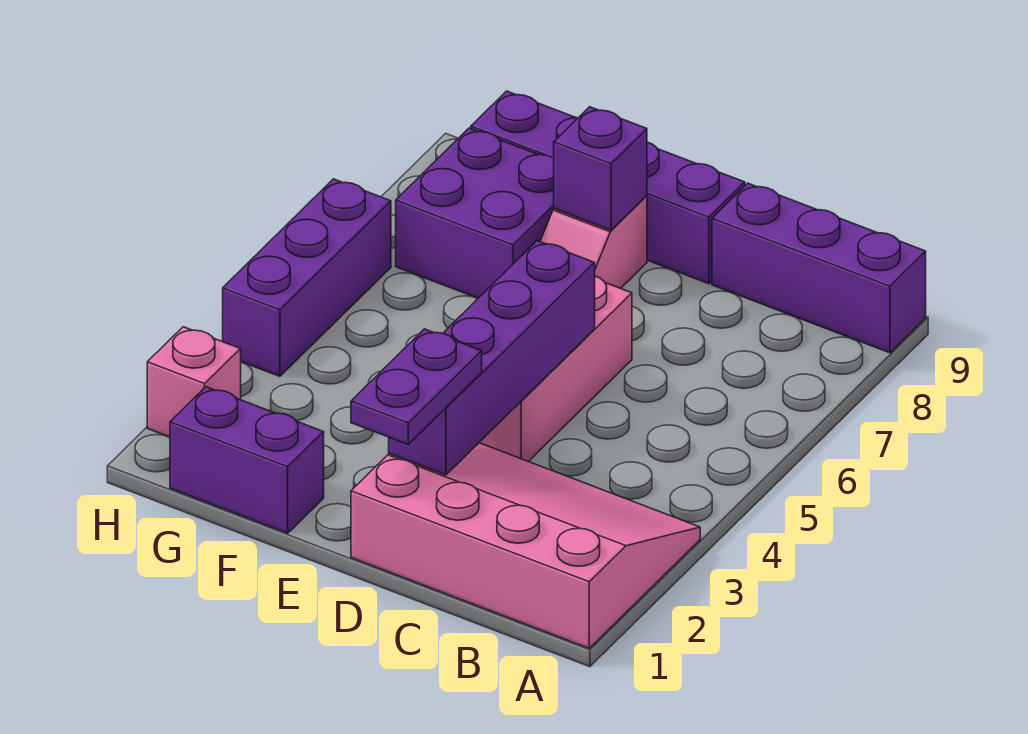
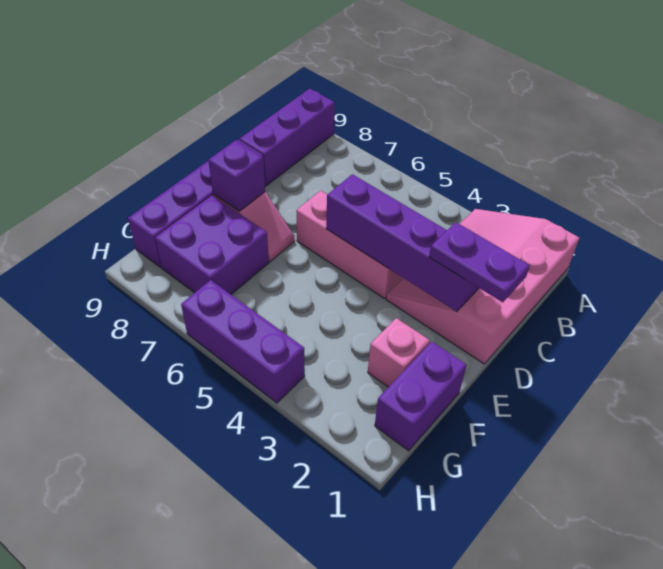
pink brick H2 level 1 -> pink brick F2 level 1

